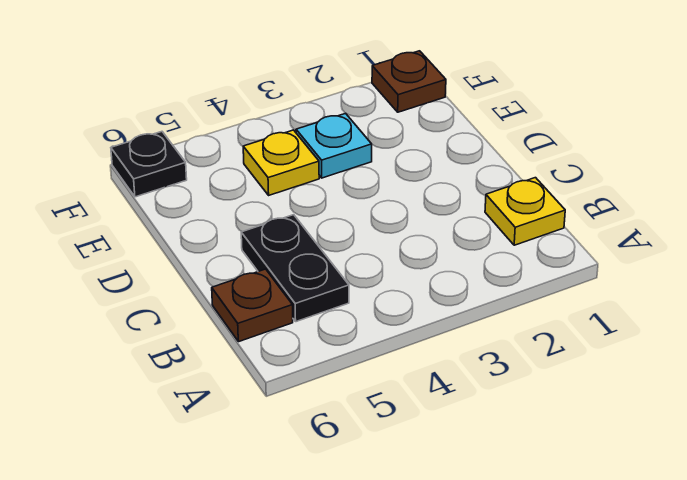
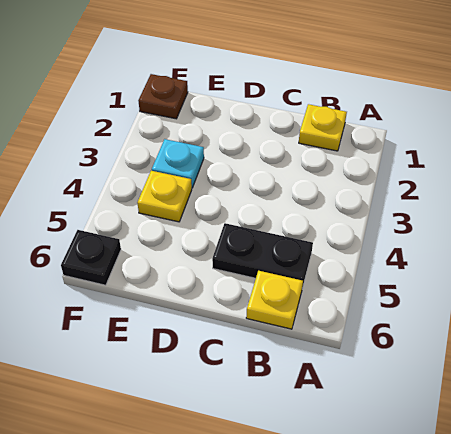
brown plate B6 level 1 -> yellow plate B6 level 1

